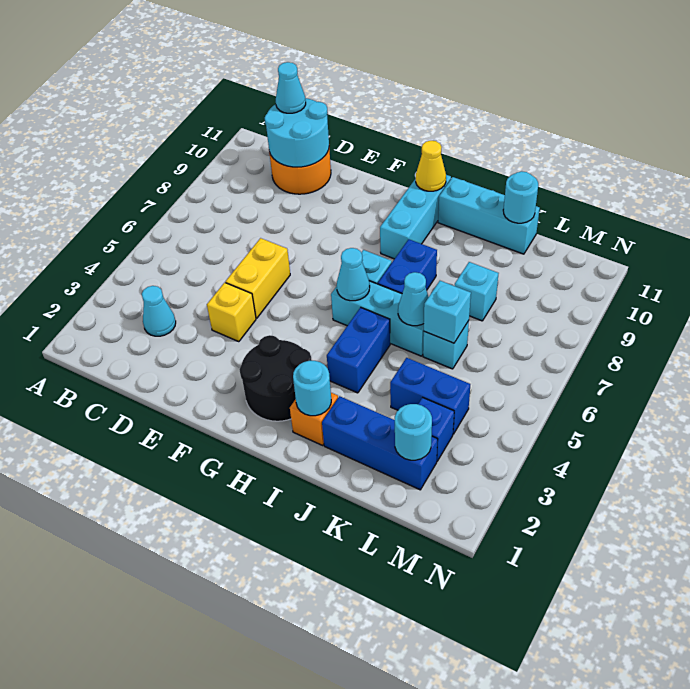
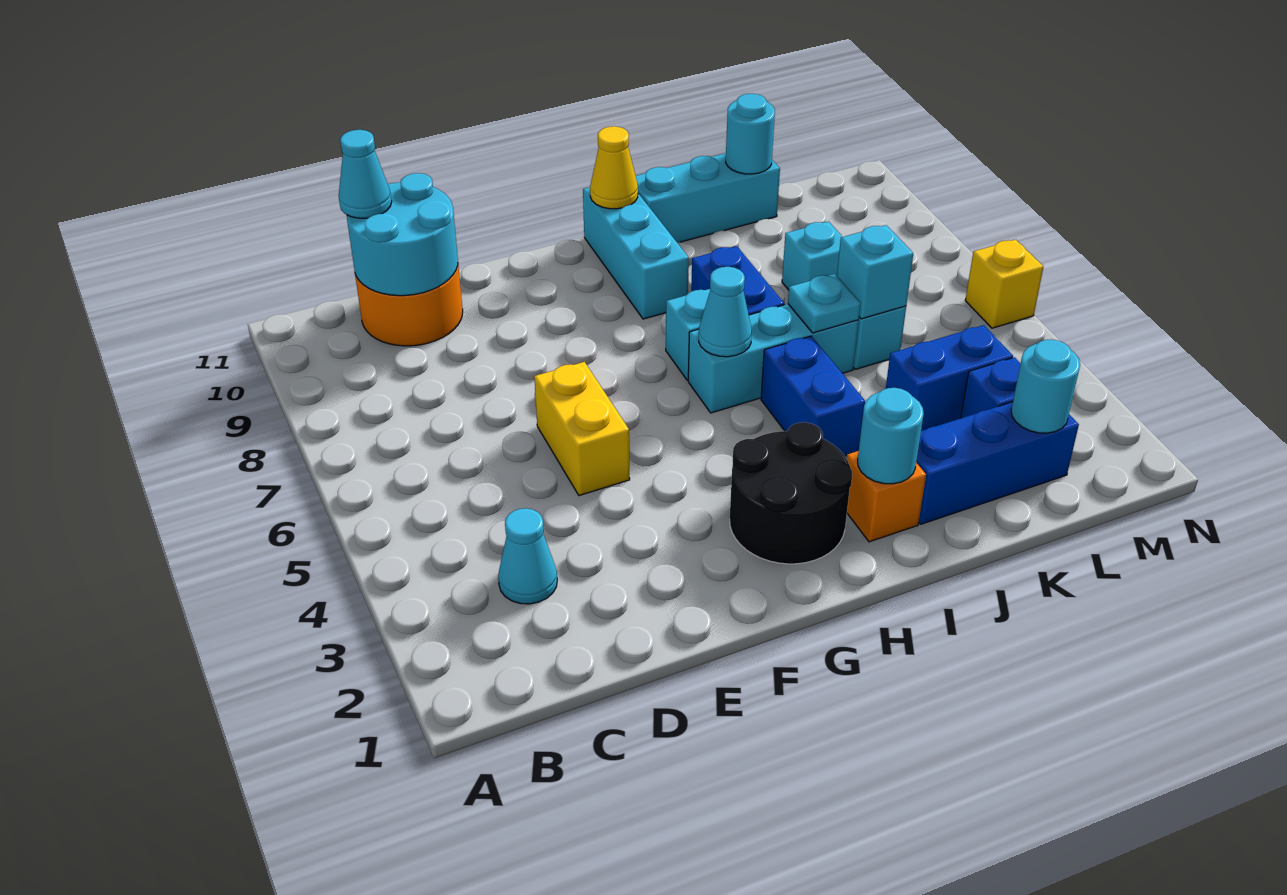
yellow brick E4 level 1 -> yellow brick N6 level 1
cyan cone J6 level 2 -> cyan plate J6 level 2

